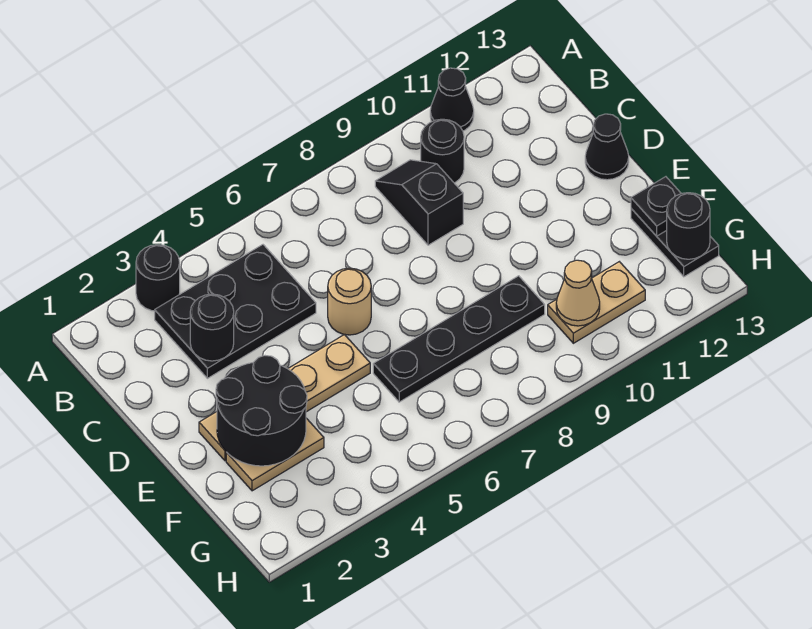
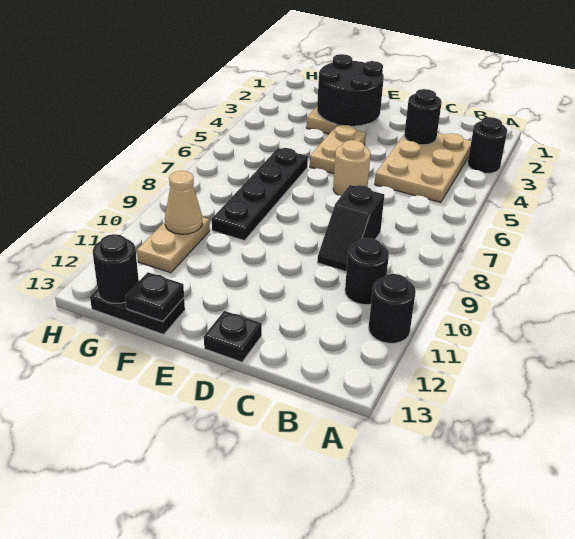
black cone A11 level 1 -> black round brick A11 level 1
black plate B3:C5 level 1 -> tan plate B3:C5 level 1
black slope B9:C9 level 1 top C -> black slope C8:C9 level 1 top 8
black cone D13 level 1 -> black plate D13 level 1
tan plate E2:E5 level 1 -> tan plate E4:E5 level 1

